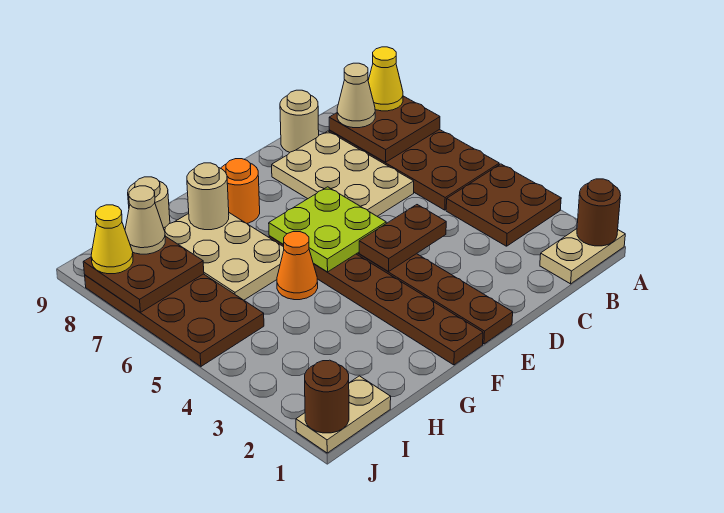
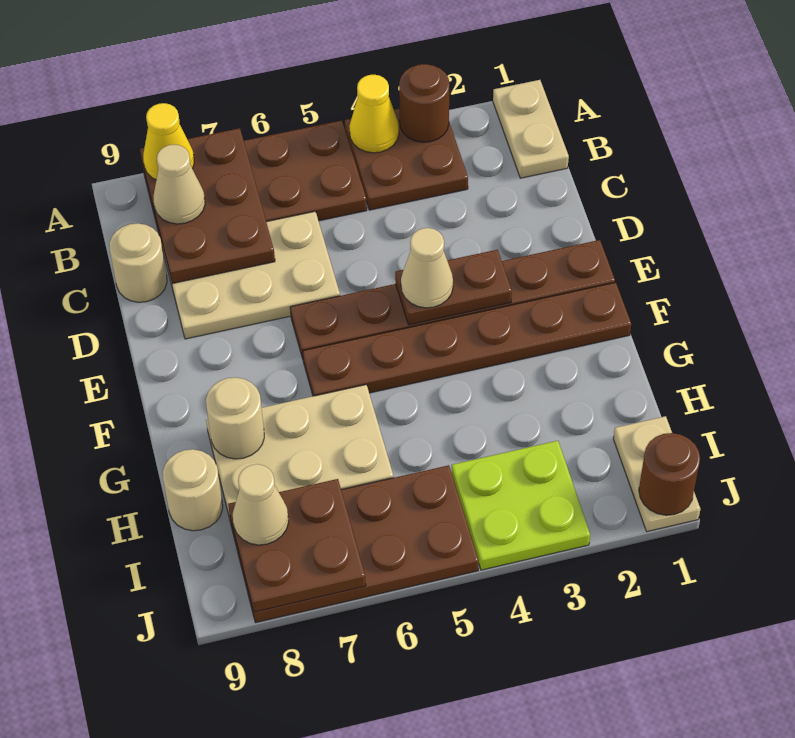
brown round brick A1 level 2 -> brown round brick A3 level 2
brown plate A7:B8 level 2 -> brown plate A7:C8 level 2
brown plate D4:E4 level 2 -> brown plate E3:E4 level 2
none -> tan cone E4 level 3
lime plate E5:F6 level 2 -> lime plate I3:J4 level 1
orange round brick F8 level 1 -> none
orange cone G5 level 1 -> none
yellow cone J8 level 3 -> yellow cone A4 level 2

